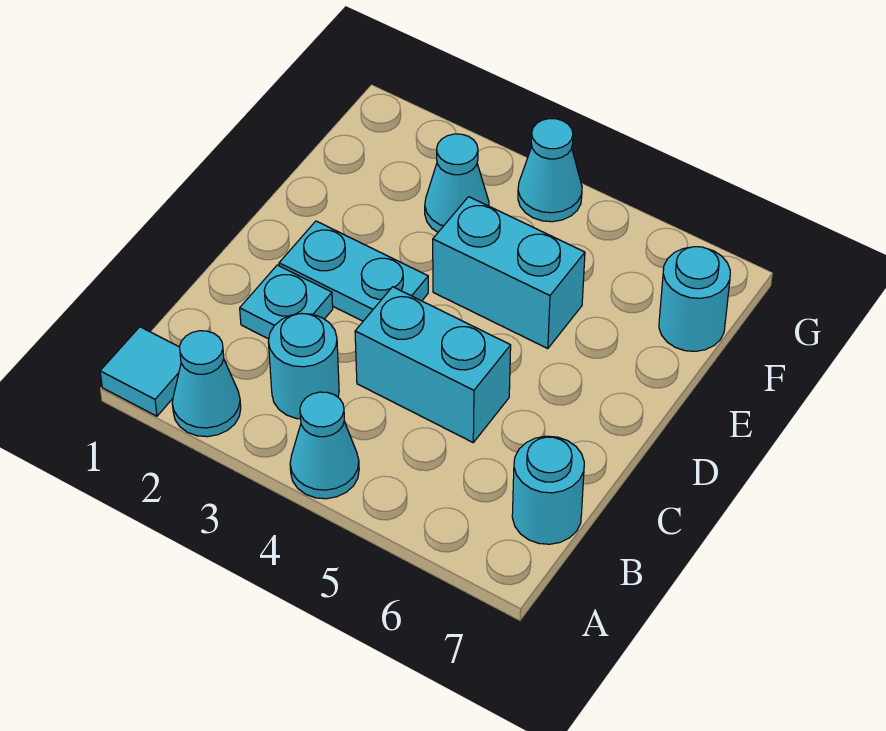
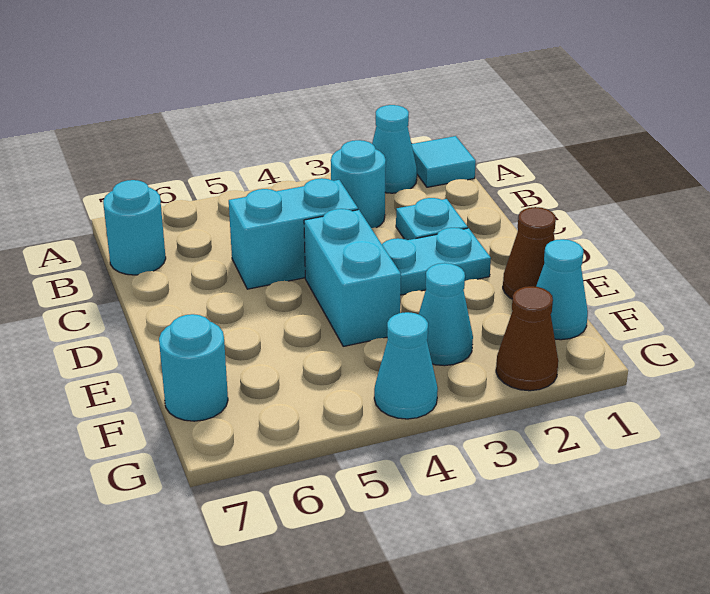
cyan cone A4 level 1 -> cyan cone F1 level 1
none -> brown cone E1 level 1
cyan brick E4:E5 level 1 -> cyan brick D4:E4 level 1
none -> brown cone G2 level 1

